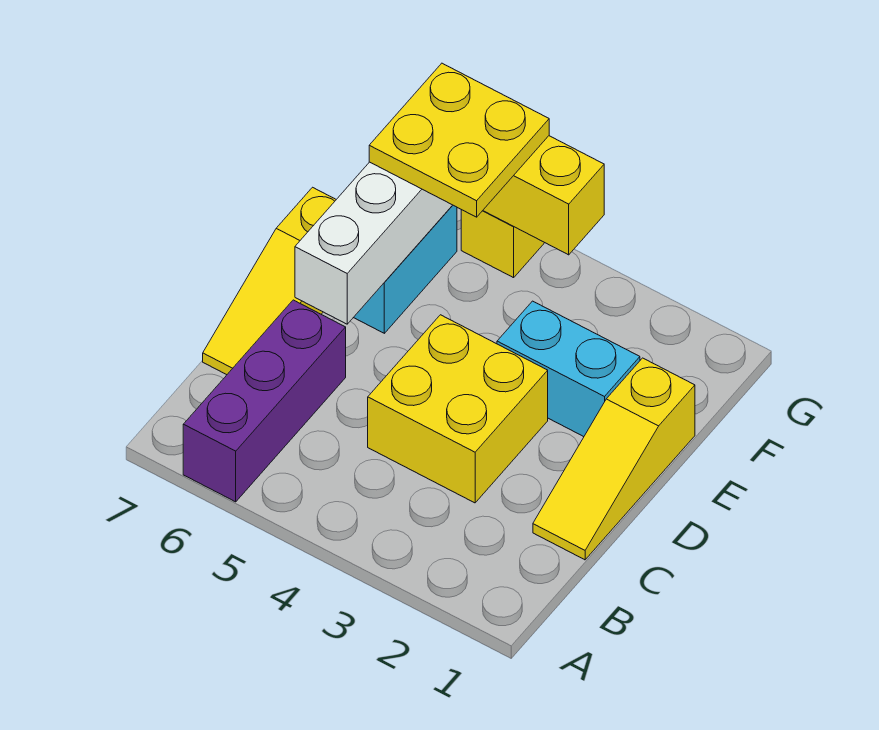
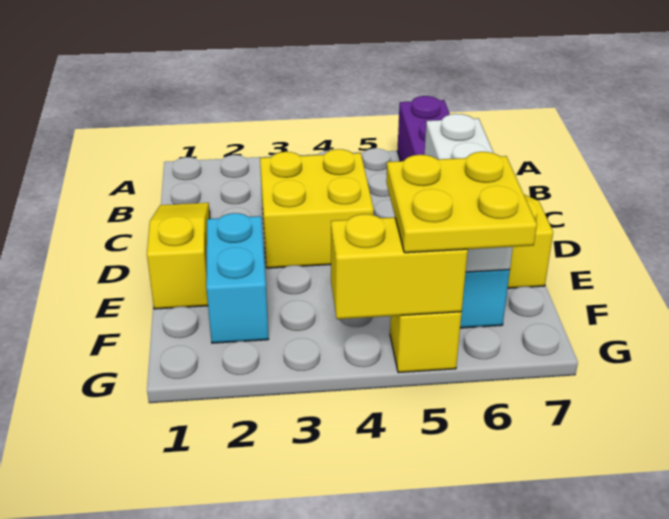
cyan brick E2:E3 level 1 -> cyan brick E2:F2 level 1

